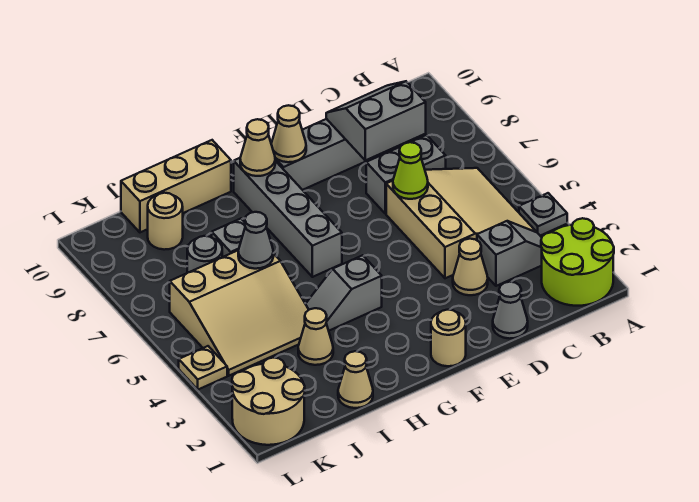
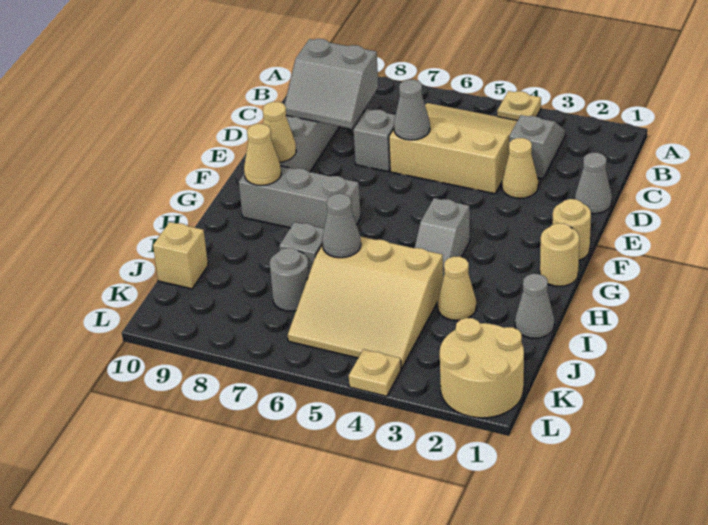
lime round brick A1:B2 level 1 -> none
grey plate A4 level 1 -> tan plate A4 level 1
grey brick C7:D7 level 1 -> grey brick D7 level 1
grey slope C8:D9 level 2 top 8 -> grey slope C8:D9 level 2 top C
lime cone D6 level 2 -> grey cone D6 level 2
grey brick G6:G9 level 1 -> grey brick G7:G9 level 1
tan brick H10:J10 level 1 -> tan brick J10 level 1
tan cone I1 level 1 -> grey cone I1 level 1
tan slope I4:K6 level 1 top 6 -> tan slope I4:K6 level 1 top I
tan round brick J9 level 1 -> tan round brick G1 level 1

